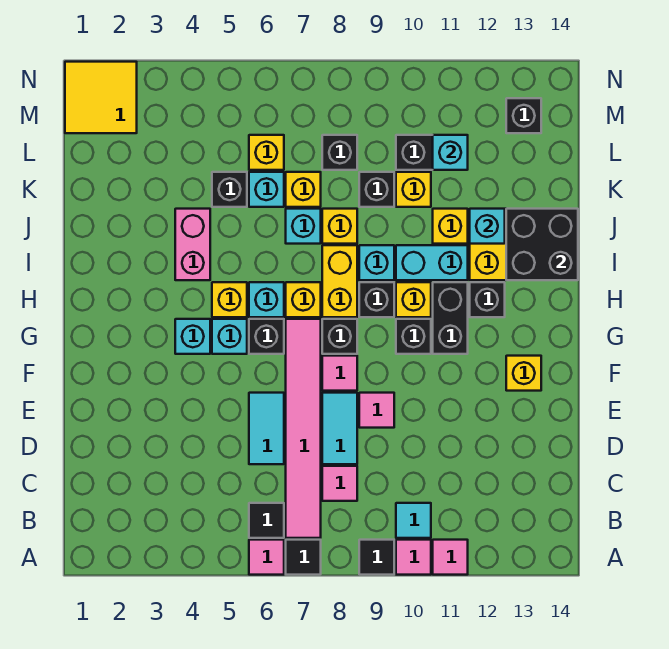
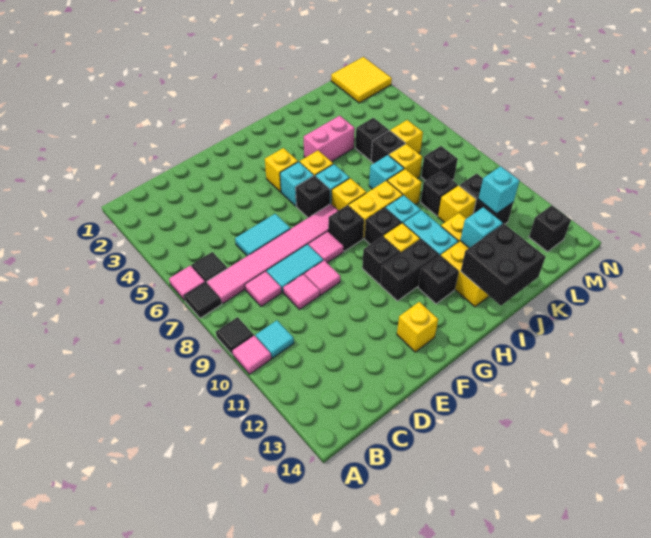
pink tile A11 level 1 -> pink tile D9 level 1
cyan brick G4 level 1 -> yellow brick G4 level 1
cyan brick K6 level 1 -> black brick K6 level 1

